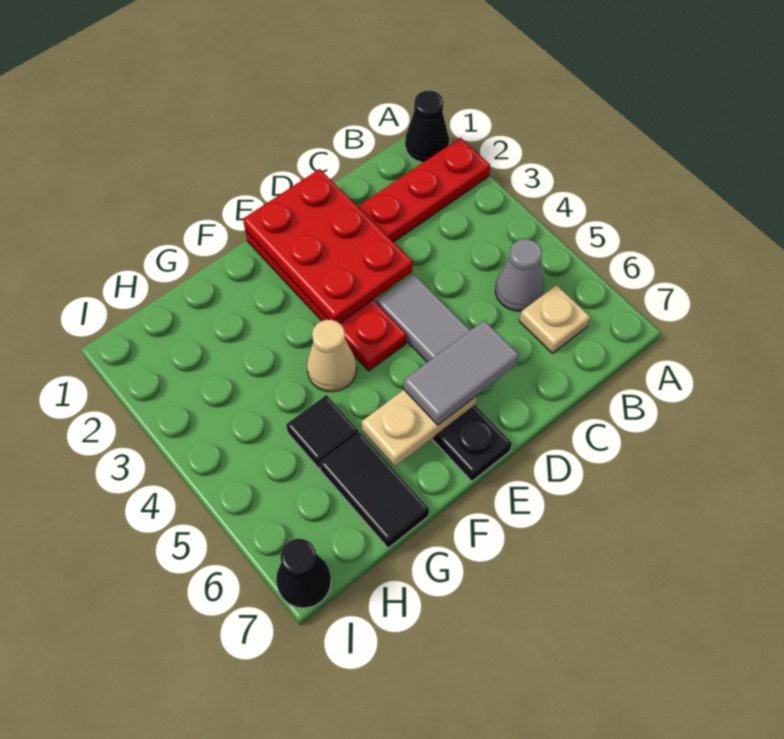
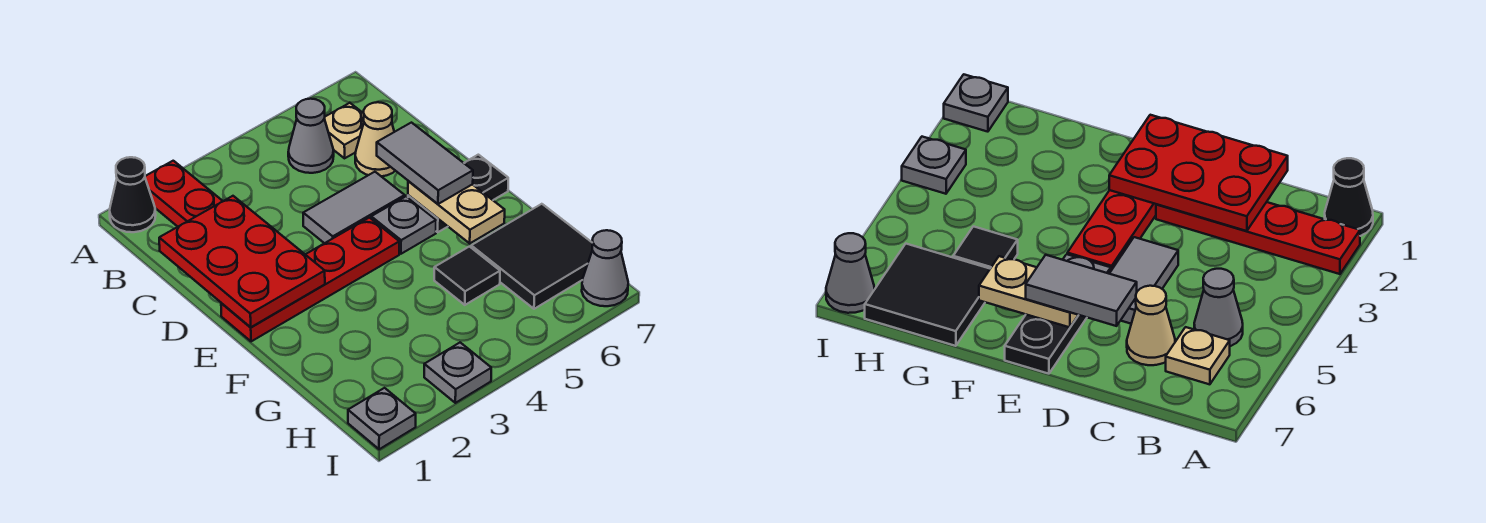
red plate D1:E3 level 2 -> red plate C1:E2 level 2
none -> grey plate E5 level 1
tan cone F4 level 1 -> tan cone C6 level 1
black tile G6:G7 level 1 -> black tile G6:H7 level 1
none -> grey plate I1 level 1
none -> grey plate I3 level 1
black cone I7 level 1 -> grey cone I7 level 1

